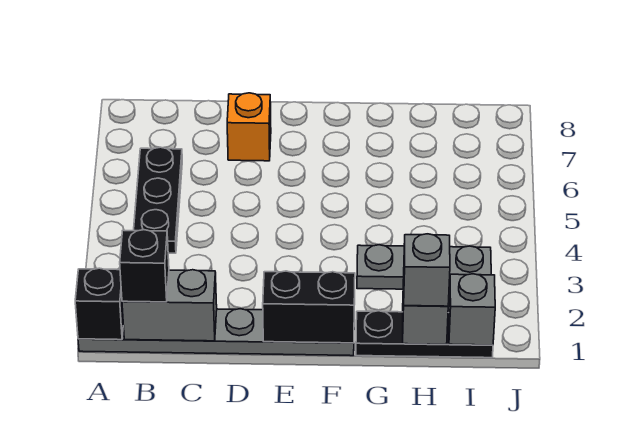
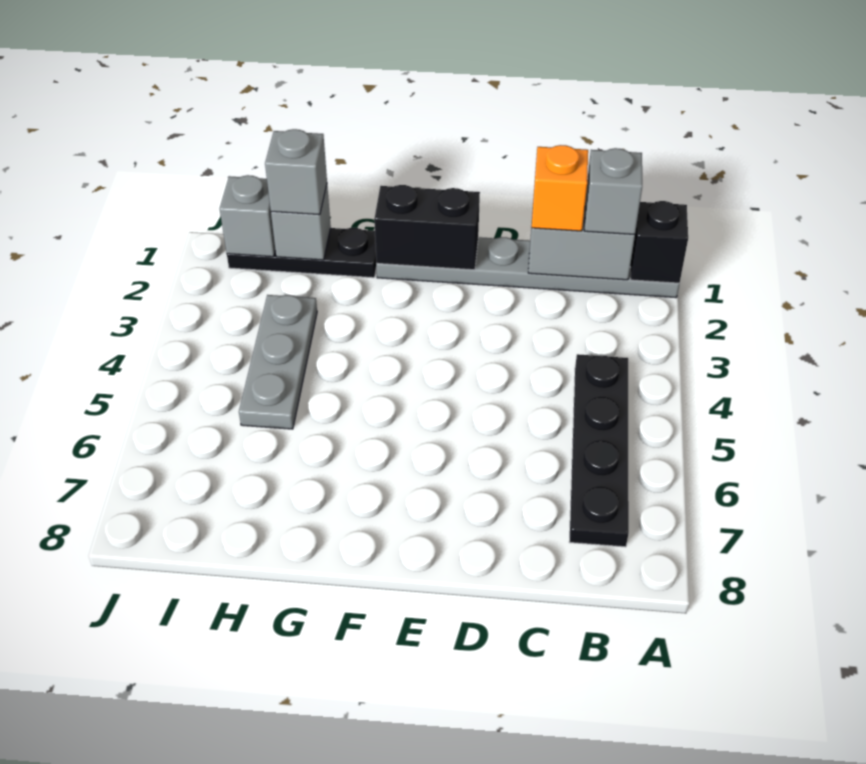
black brick B1 level 3 -> grey brick B1 level 3
black plate B4:B6 level 1 -> black plate B4:B7 level 1
orange brick D7 level 1 -> orange brick C1 level 3
grey plate G3:I3 level 1 -> grey plate H3:H5 level 1

